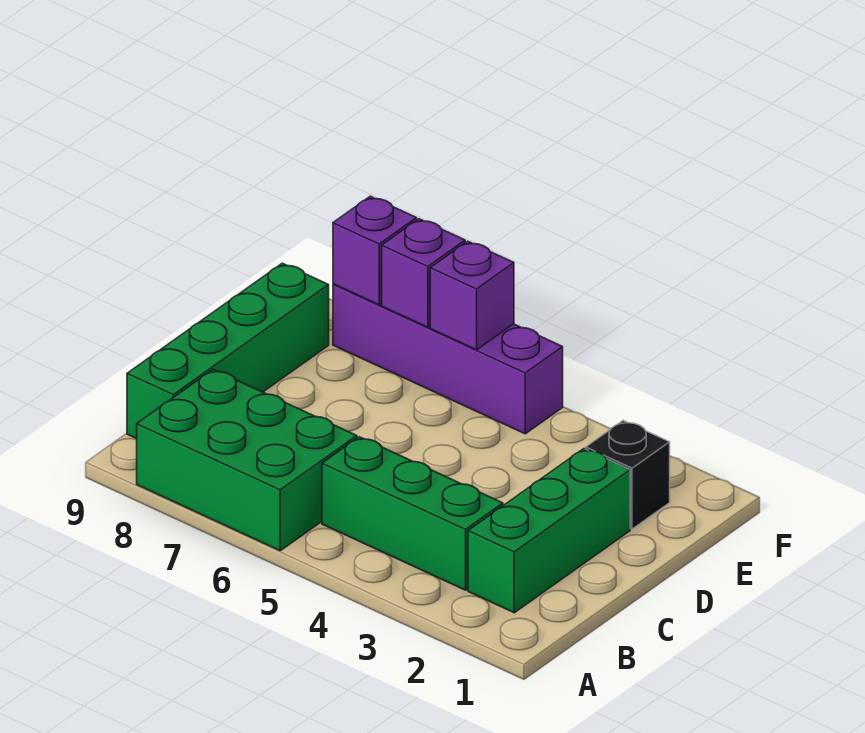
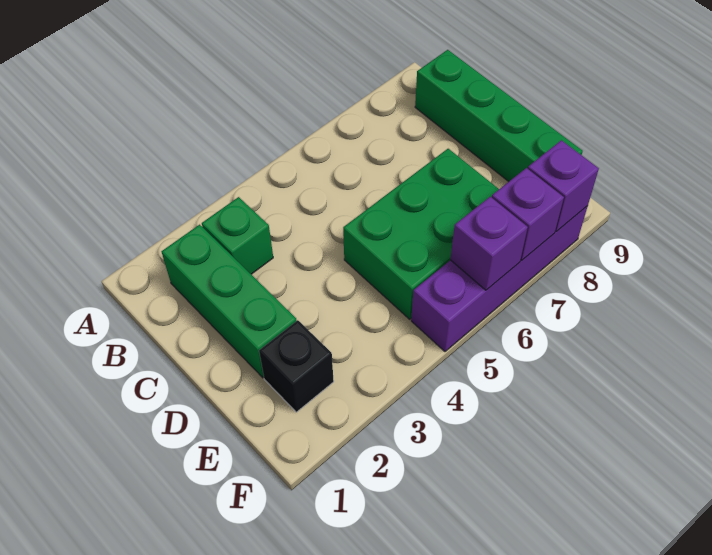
green brick A6:B8 level 1 -> green brick D5:E7 level 1
green brick B3:B5 level 1 -> green brick B3 level 1

